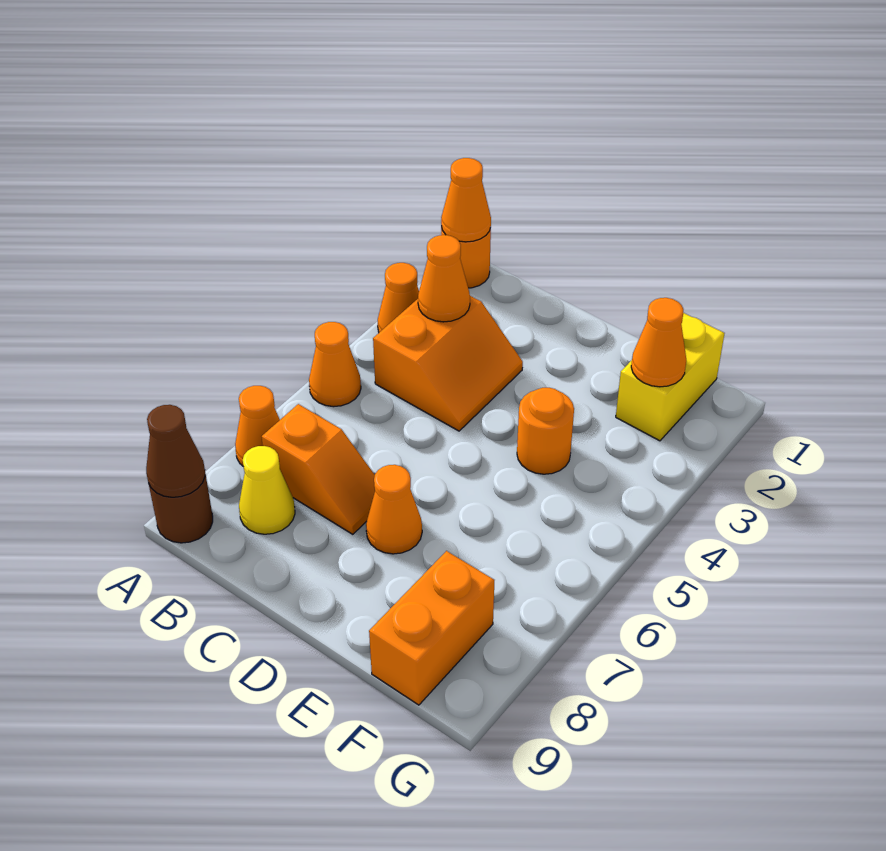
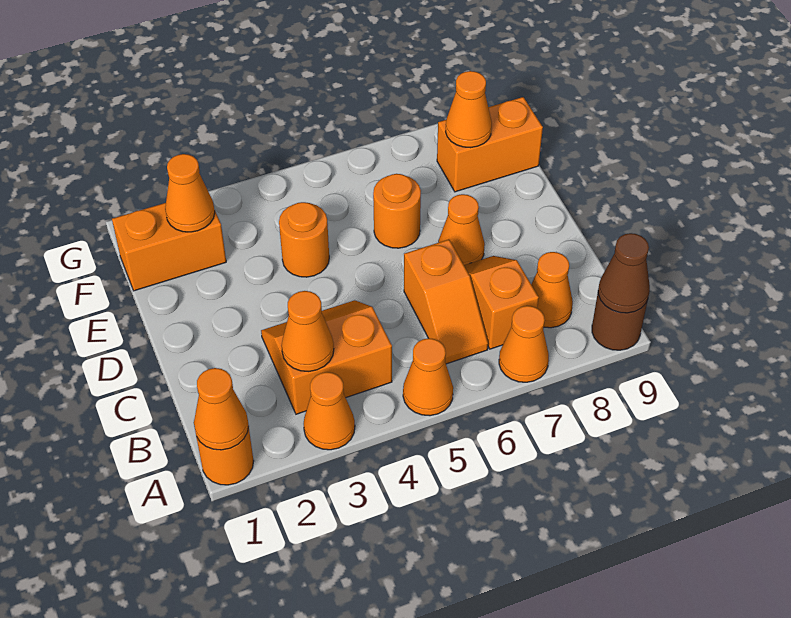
none -> orange slope B6:C6 level 1 top C
yellow cone B8 level 1 -> orange cone B8 level 1
none -> orange round brick E6 level 1
yellow brick F1:F2 level 1 -> orange brick F1:F2 level 1
none -> orange cone F8 level 2

